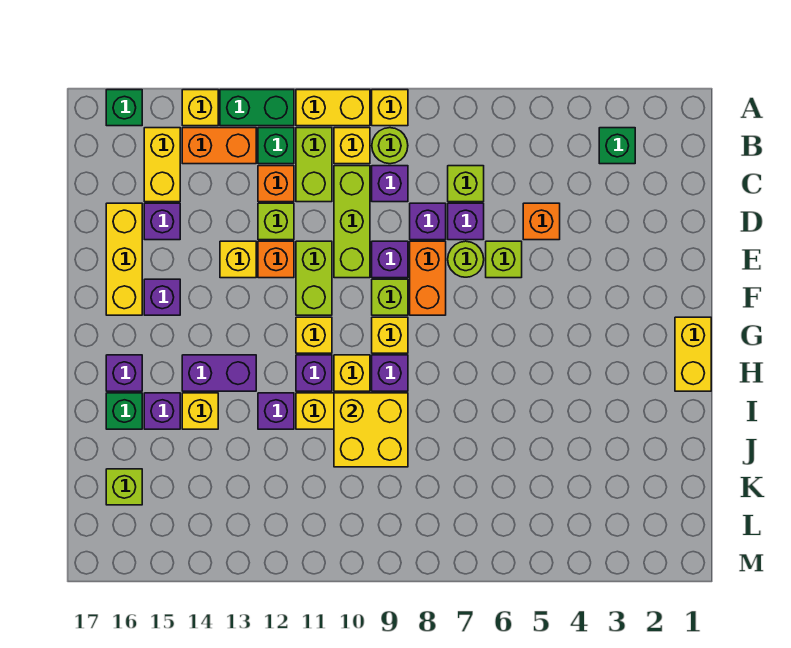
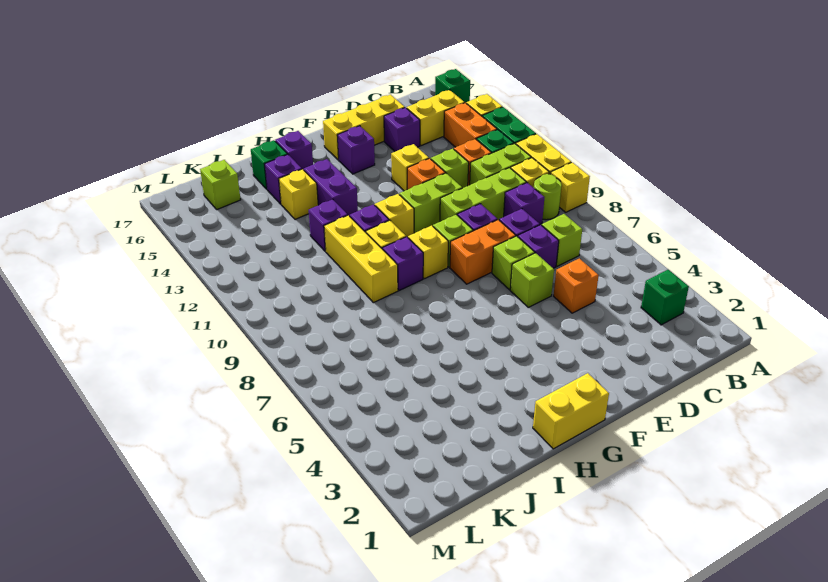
lime round brick E7 level 1 -> lime brick E7 level 1
yellow brick I9:J10 level 2 -> none

